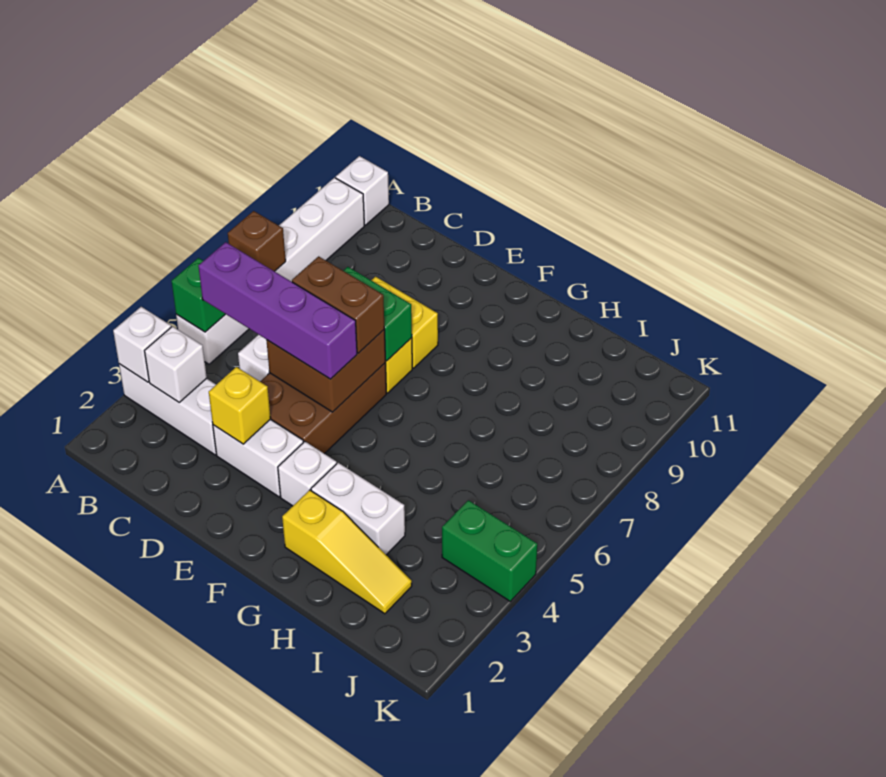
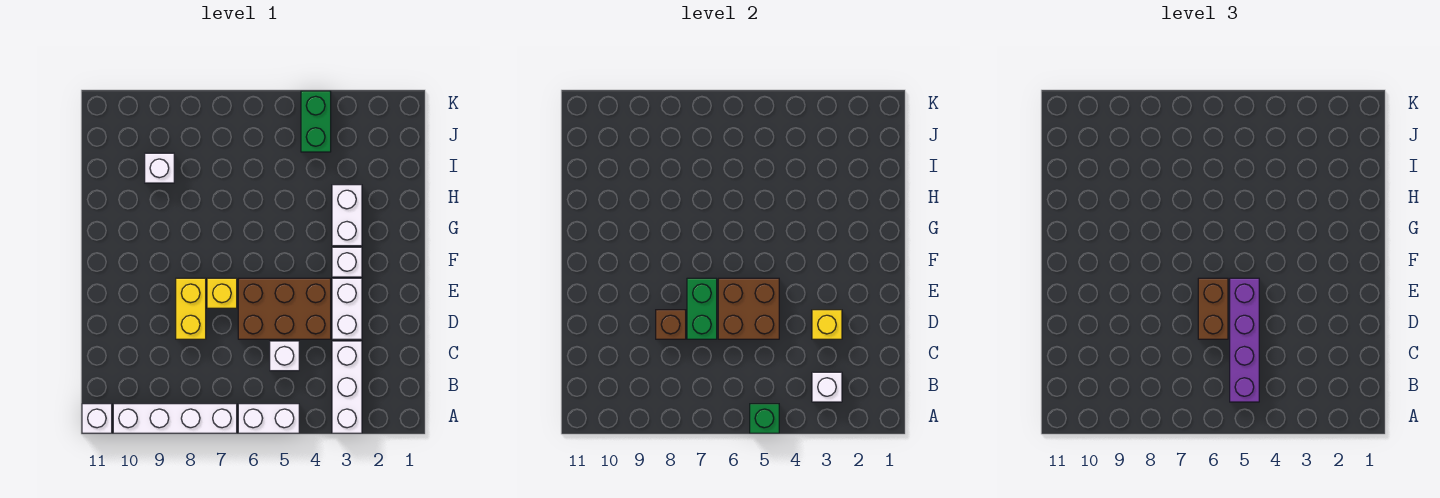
white brick A3 level 2 -> white brick I9 level 1
brown brick A7 level 2 -> brown brick D8 level 2
yellow slope G2:I2 level 1 top G -> none

